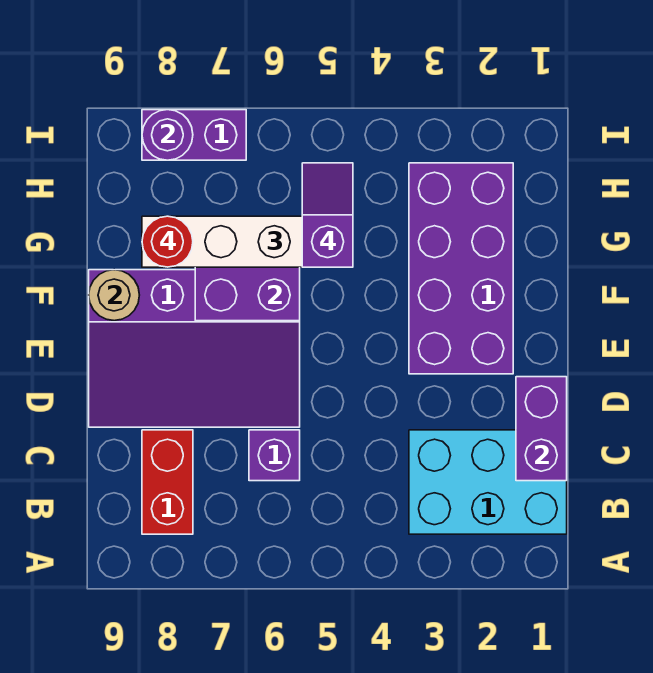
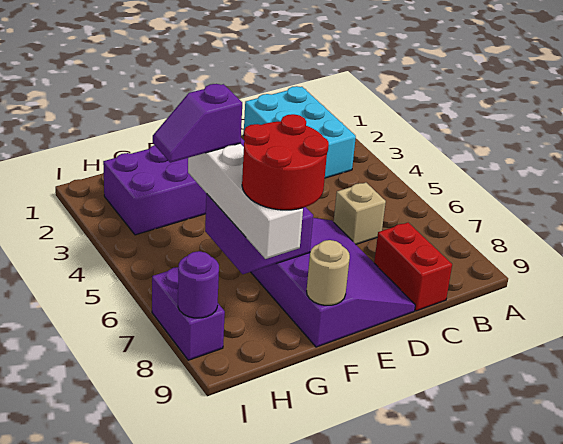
red brick B8:C8 level 1 -> red brick C8:C9 level 1
purple brick C1:D1 level 2 -> none
purple brick C6 level 1 -> tan brick C6 level 1
red round brick G8 level 4 -> red round brick F7:G8 level 4

